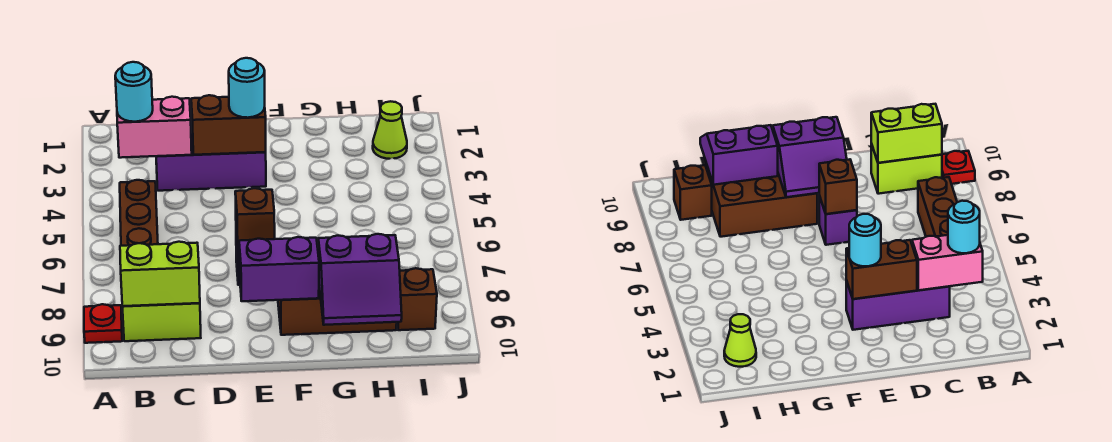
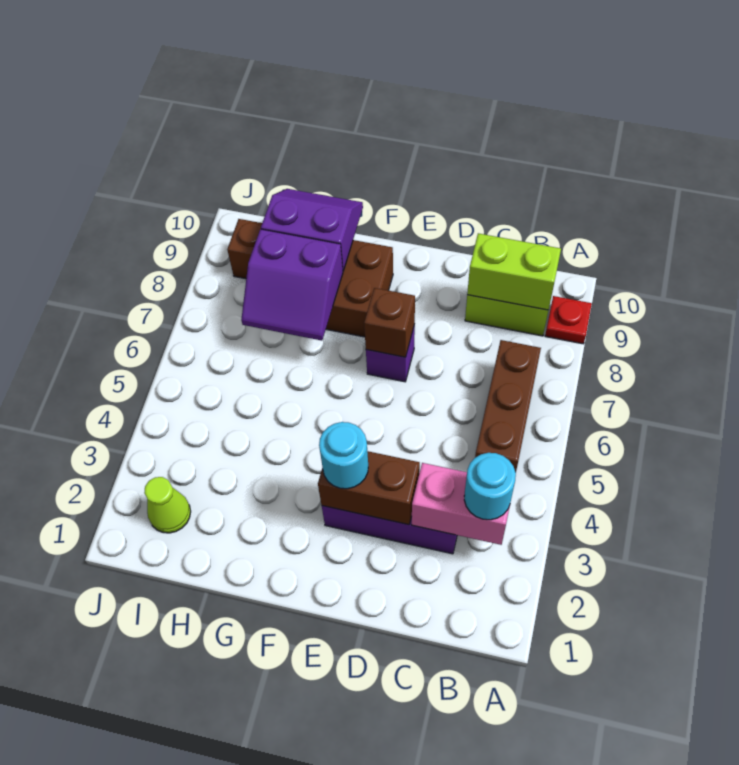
purple slope E8:F9 level 2 top 9 -> purple slope G7:H8 level 2 top 8

